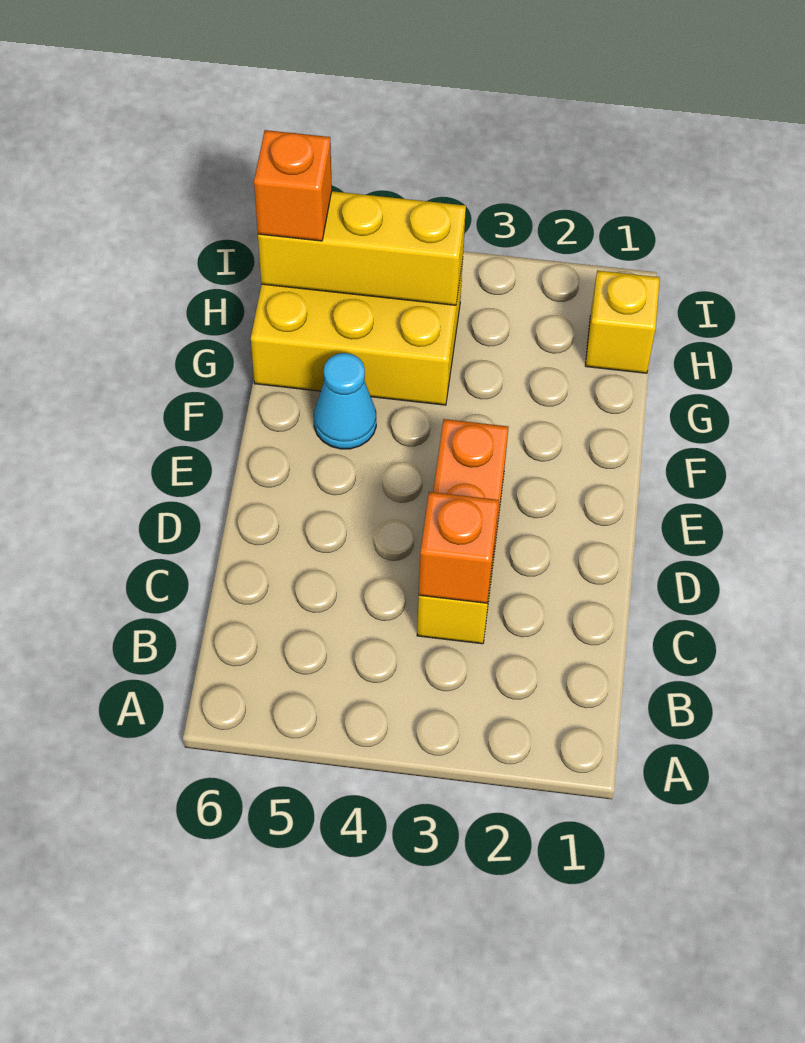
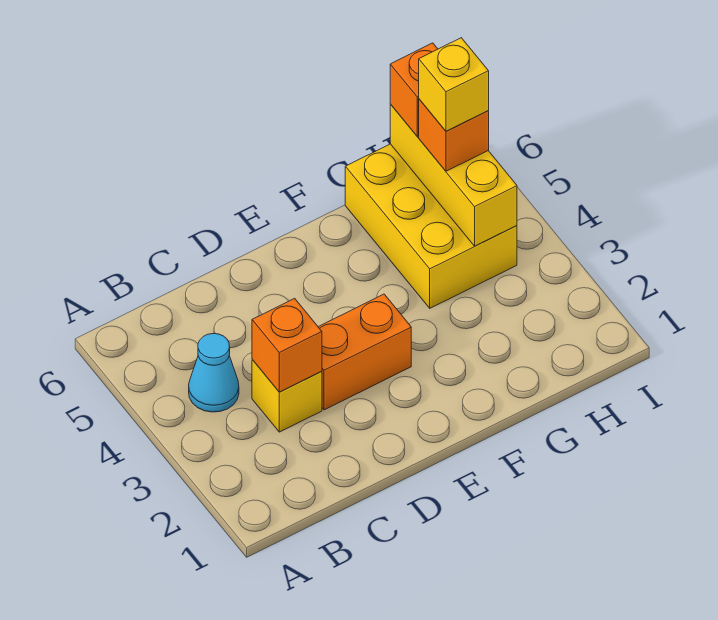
cyan cone F5 level 1 -> cyan cone B4 level 1
yellow brick H1 level 1 -> yellow brick H5 level 4
none -> orange brick H5 level 3

